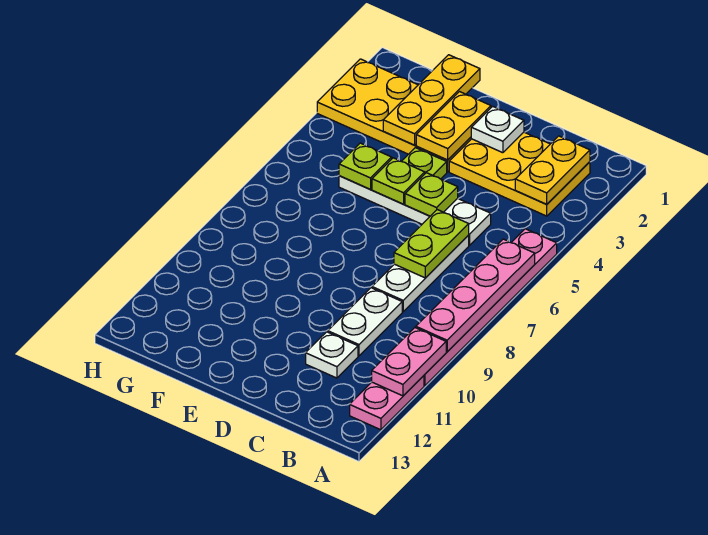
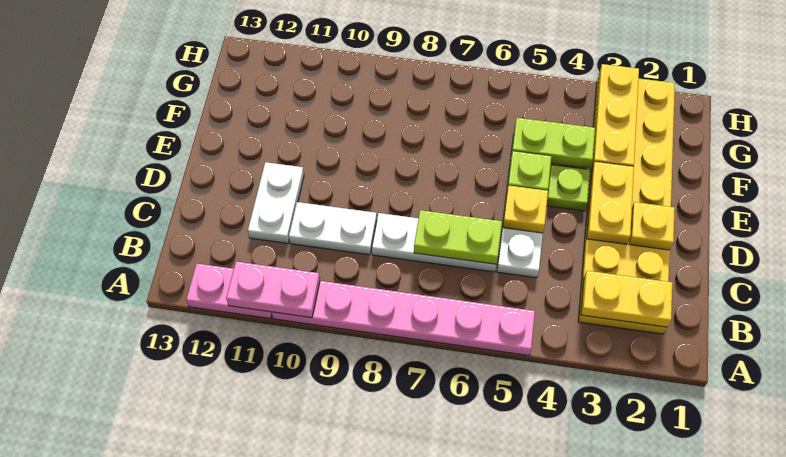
pink plate A6:A9 level 2 -> none
white plate C11 level 1 -> white plate C11:D11 level 1
white plate D2 level 2 -> yellow plate D2 level 2
lime plate D5 level 2 -> yellow plate D5 level 2
yellow plate E2:E3 level 2 -> yellow plate D3:E3 level 2
yellow plate F1:F3 level 2 -> yellow plate F3:H3 level 2
lime plate F5 level 2 -> lime plate F4:F5 level 2

